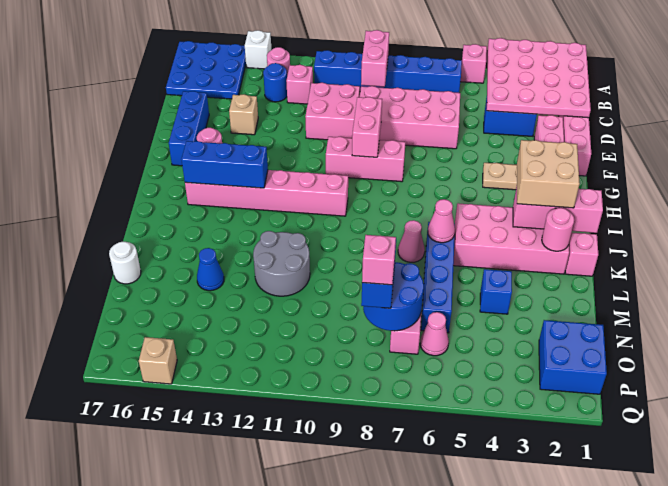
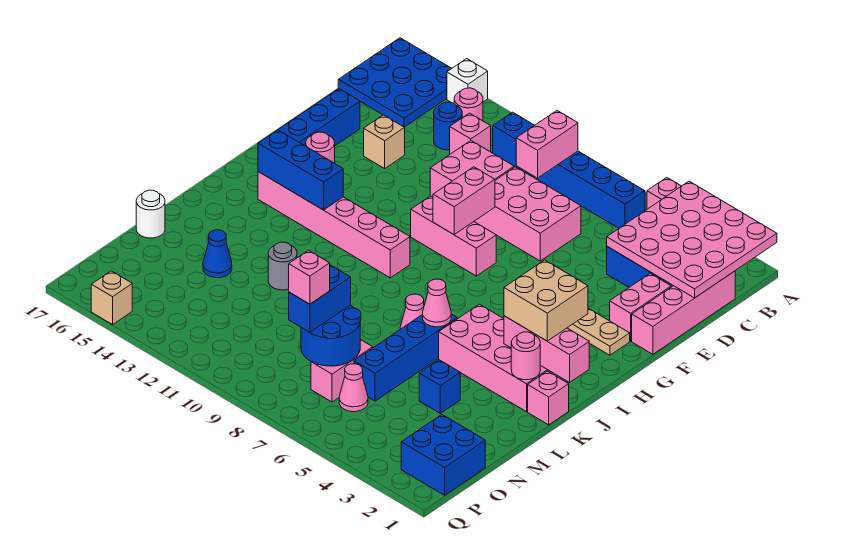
pink brick D6:E9 level 1 -> pink brick D7:E9 level 1
grey round brick L11:M12 level 1 -> grey round brick L12 level 1

